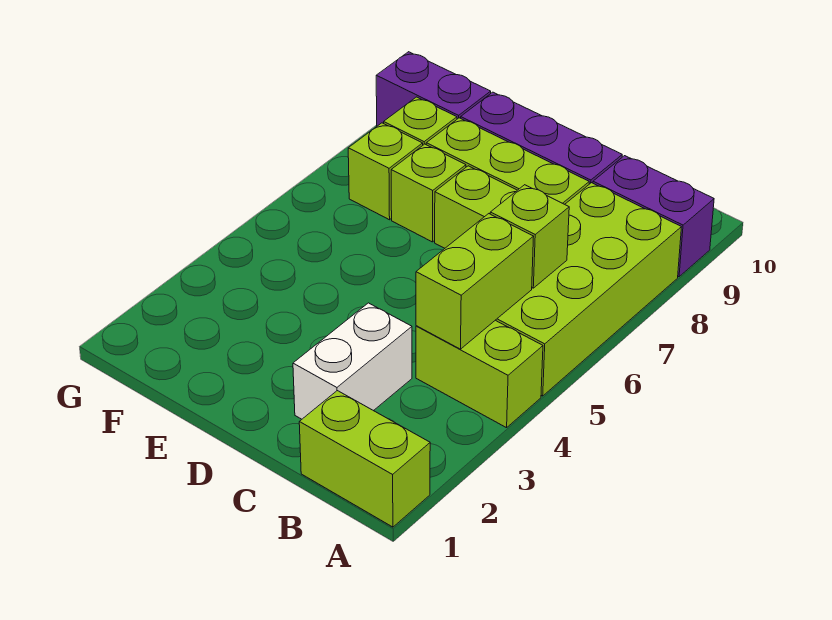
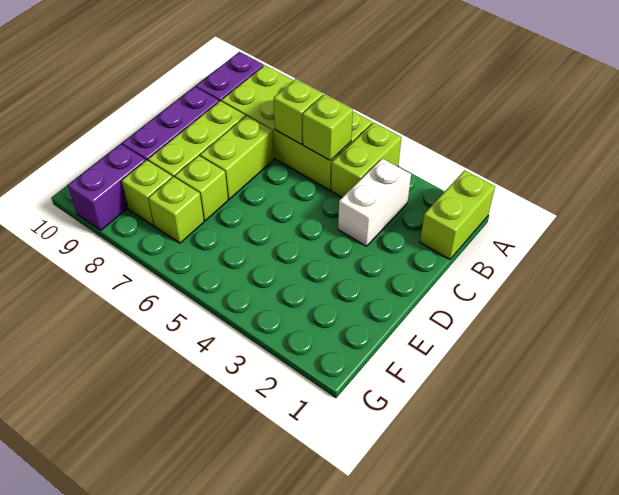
lime brick B4:B5 level 2 -> lime brick B5 level 2
white brick C2:C3 level 1 -> white brick B3:C3 level 1

